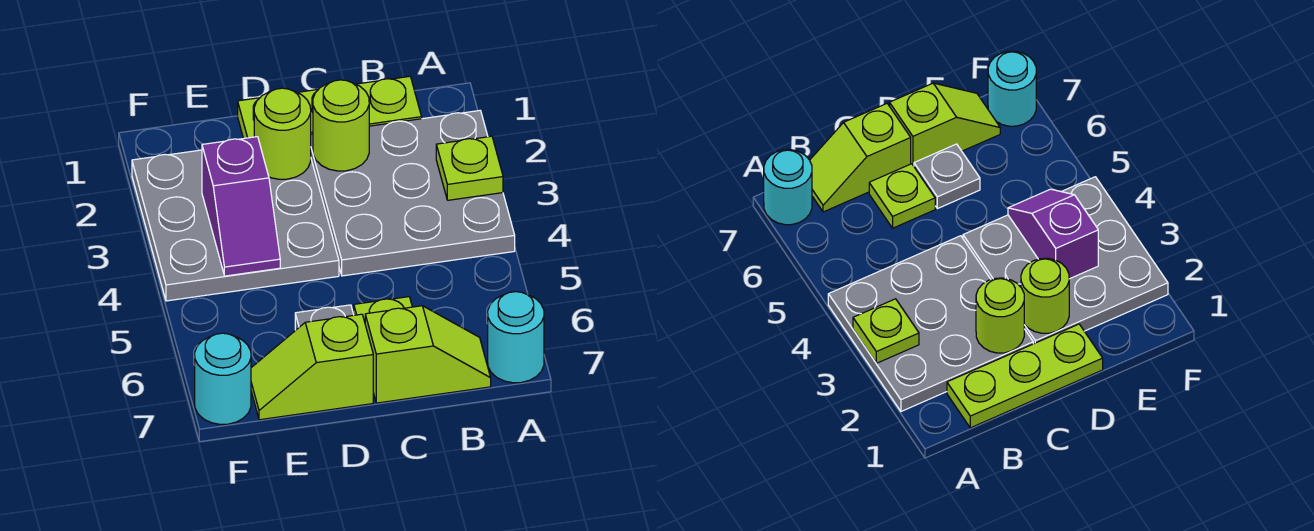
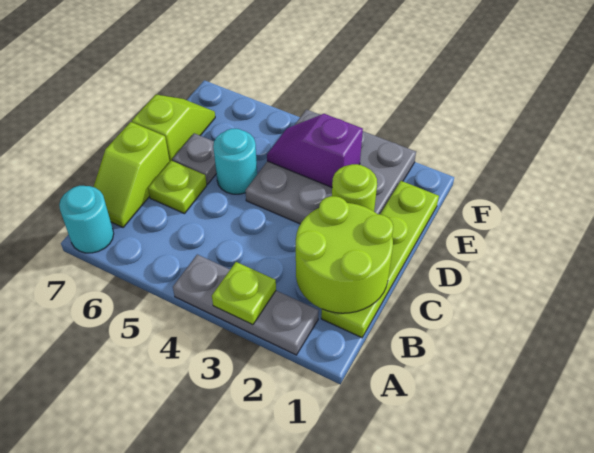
grey plate A2:C4 level 1 -> grey plate A2:A4 level 1
lime plate B1:D1 level 1 -> lime plate B1:E1 level 1
lime round brick C2 level 2 -> lime round brick B1:C2 level 2
cyan round brick F7 level 1 -> cyan round brick D5 level 1

